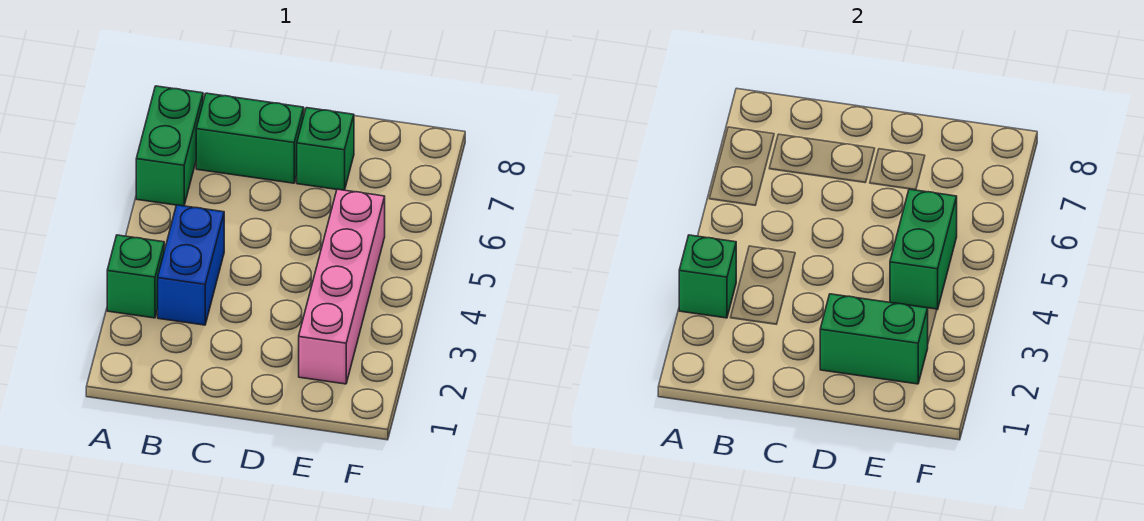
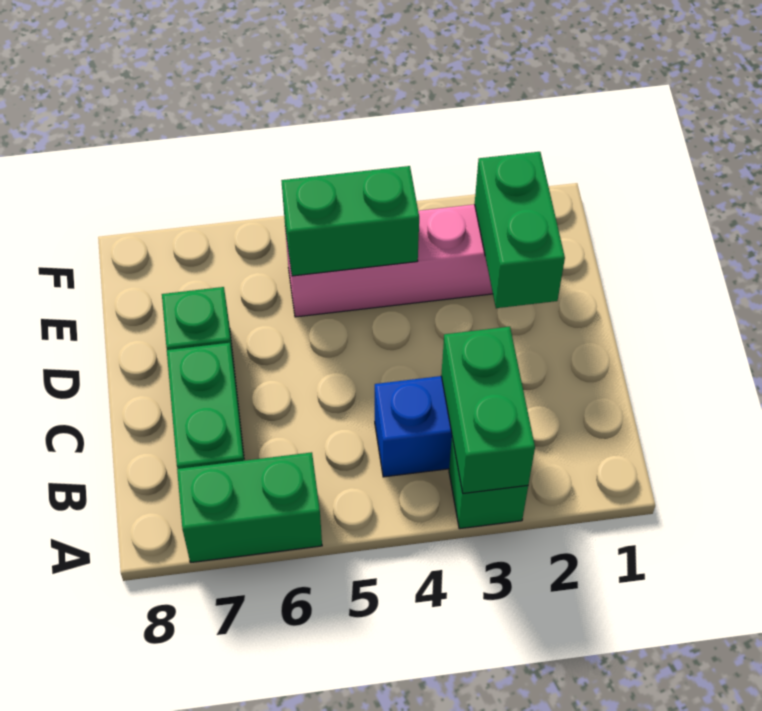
green brick A3 level 2 -> green brick A3:B3 level 2

